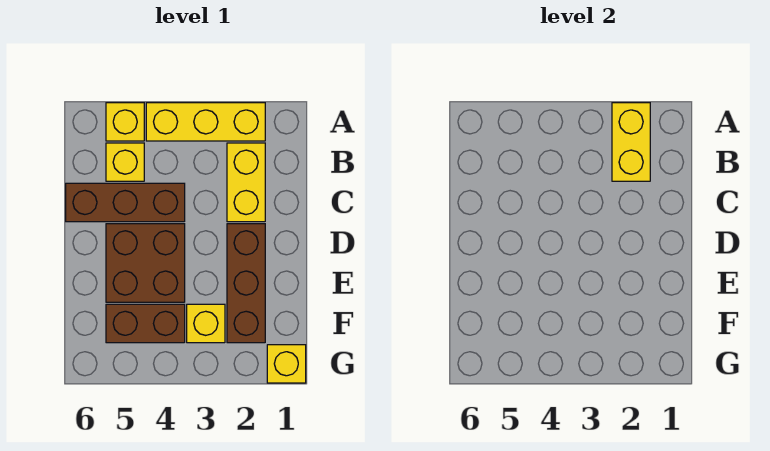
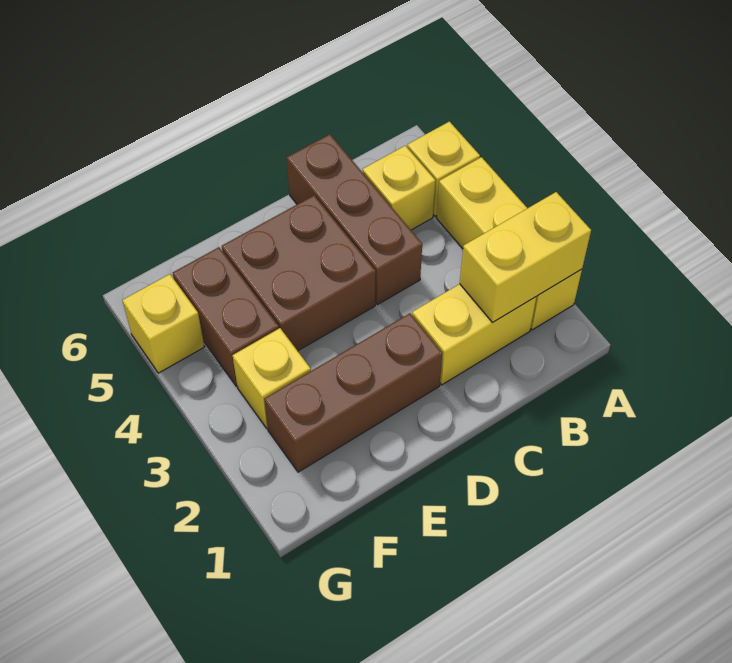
yellow brick G1 level 1 -> yellow brick G5 level 1

